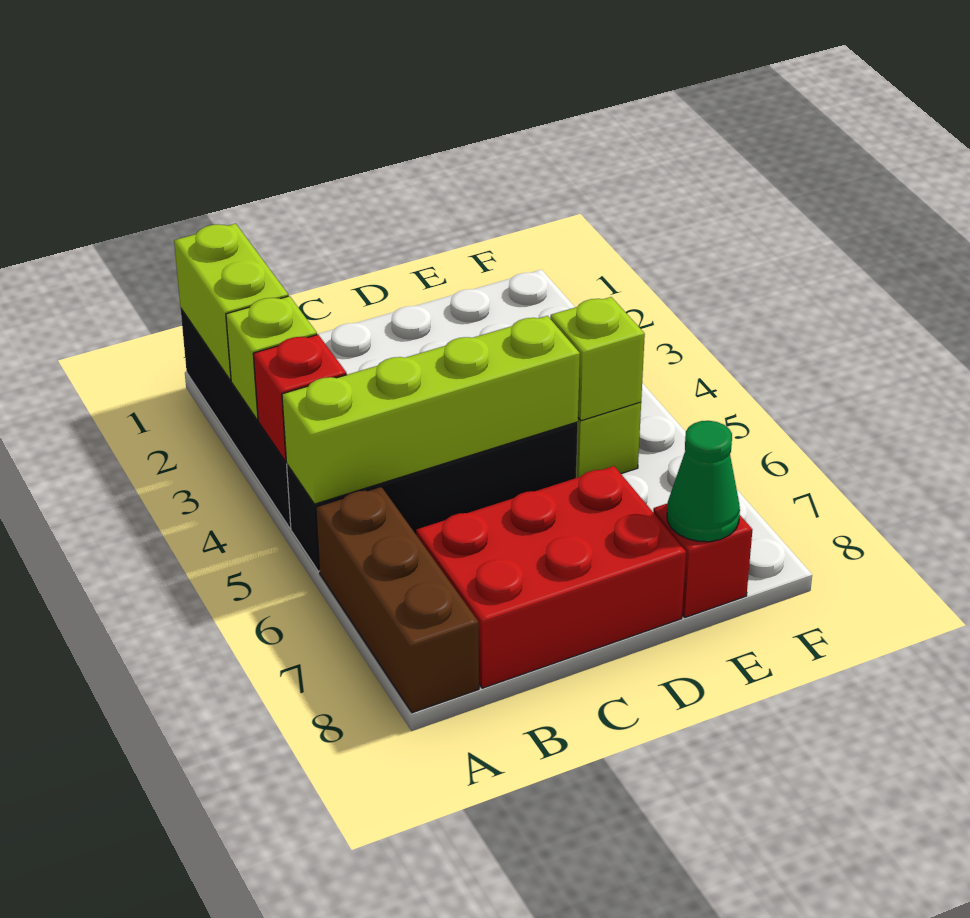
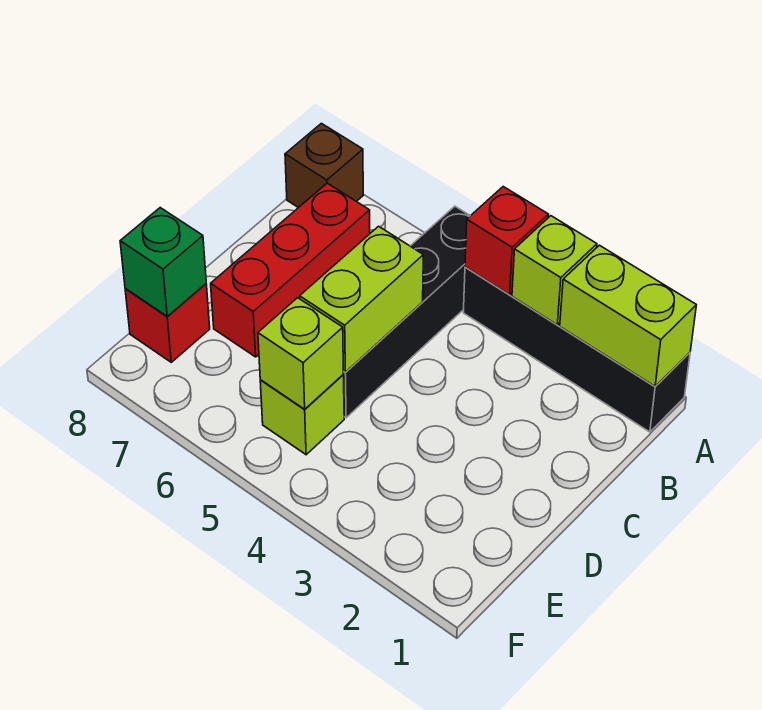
lime brick A5:D5 level 2 -> lime brick C5:D5 level 2
brown brick A6:A8 level 1 -> brown brick A8 level 1
red brick B7:D8 level 1 -> red brick B7:D7 level 1
green cone E8 level 2 -> green brick E8 level 2

